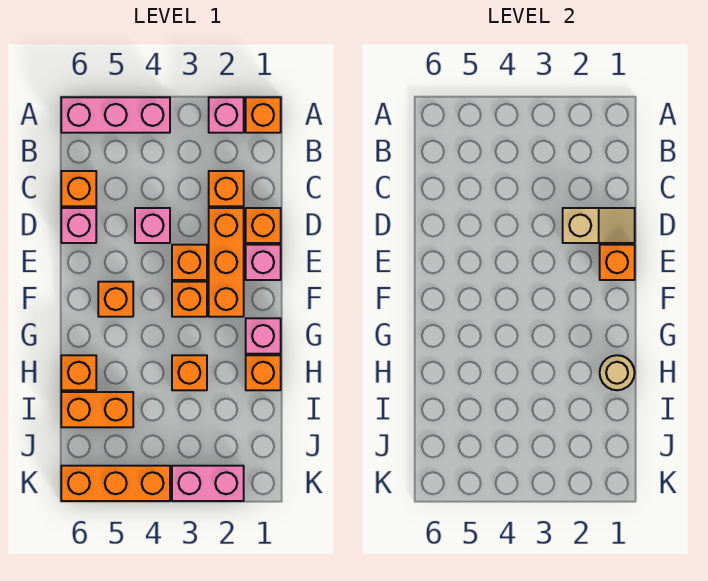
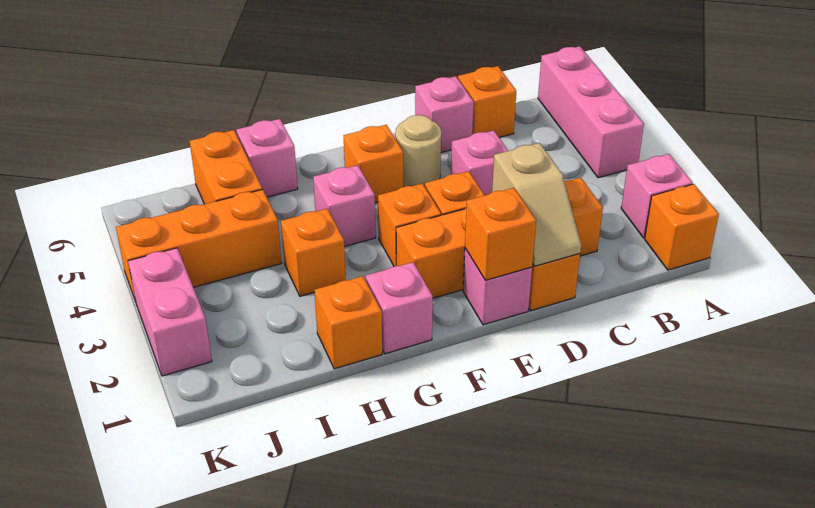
none -> pink brick G4 level 1
tan round brick H1 level 2 -> tan round brick E5 level 1
orange brick H6 level 1 -> pink brick H6 level 1
orange brick K4:K6 level 1 -> orange brick I4:K4 level 1

